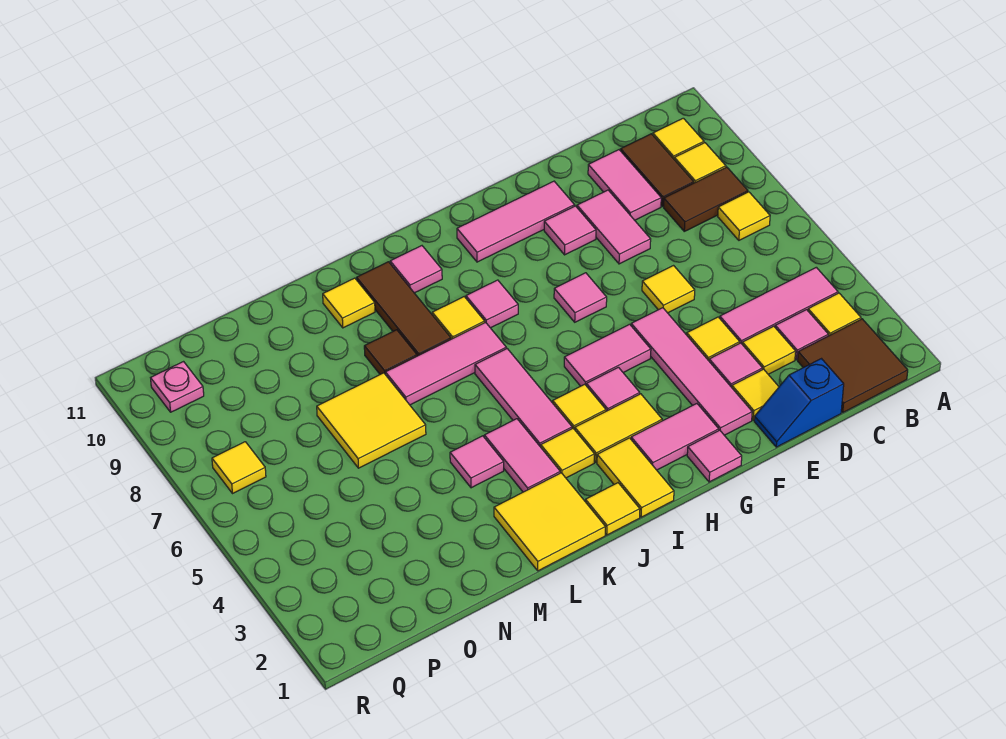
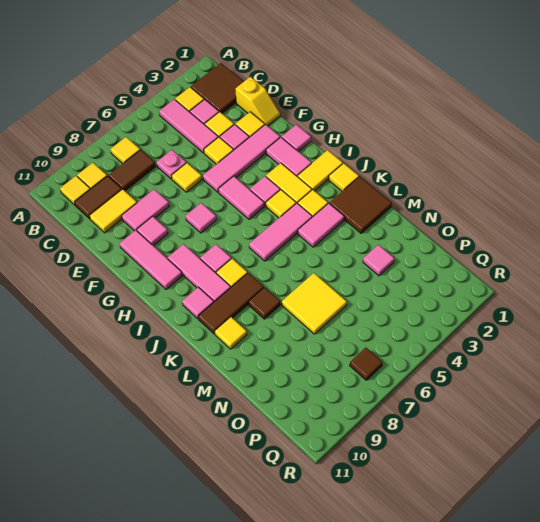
brown tile B8:C8 level 1 -> brown tile C7:C8 level 1
blue slope D1:E1 level 1 top D -> yellow slope D1:E1 level 1 top D
pink tile D9:D10 level 1 -> yellow tile D9:D10 level 1
pink tile J7:L7 level 1 -> pink tile H9:J9 level 1
yellow tile K1:L2 level 1 -> brown tile K1:L2 level 1
pink tile L4 level 1 -> pink tile N3 level 1
yellow tile Q7 level 1 -> brown tile Q7 level 1
pink plate Q10 level 1 -> pink plate D6 level 1

